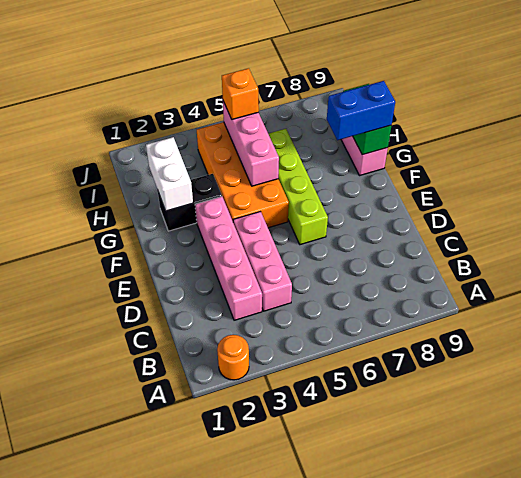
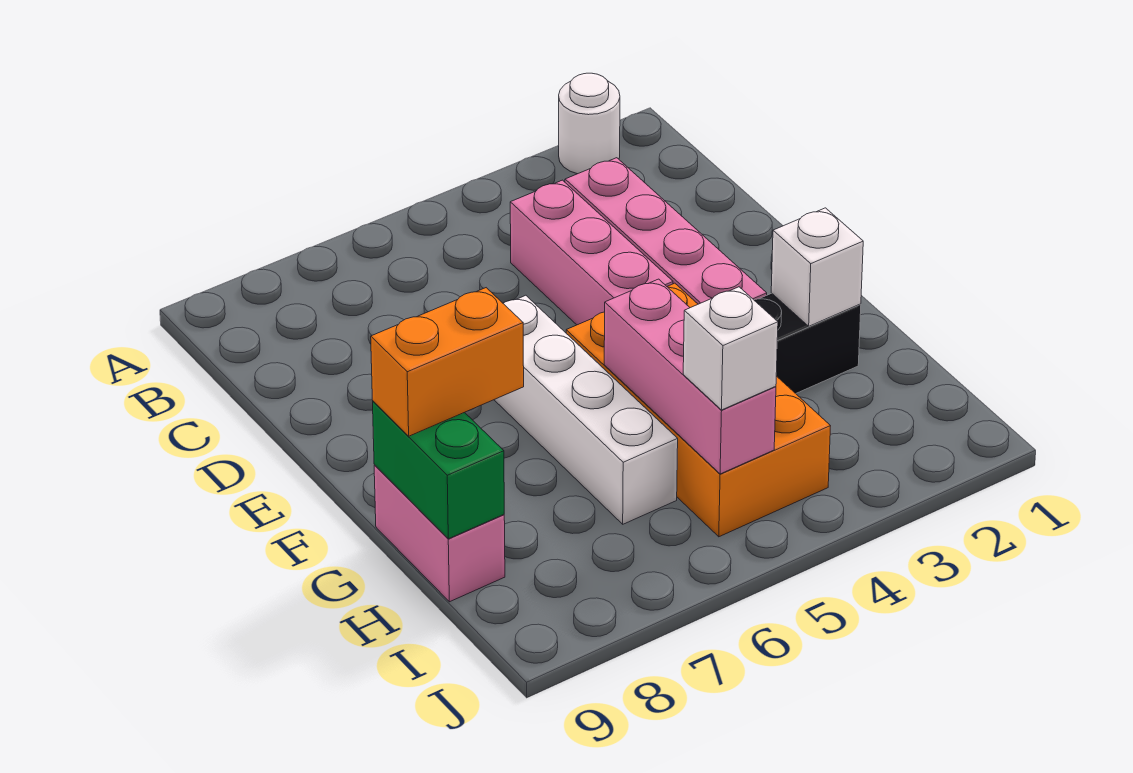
orange round brick A2 level 1 -> white round brick A2 level 1
lime brick E6:H6 level 1 -> white brick E6:H6 level 1
white brick G2:H2 level 2 -> white brick G2 level 2
blue brick G8:G9 level 3 -> orange brick G8:G9 level 3
orange brick I5 level 3 -> white brick I5 level 3

